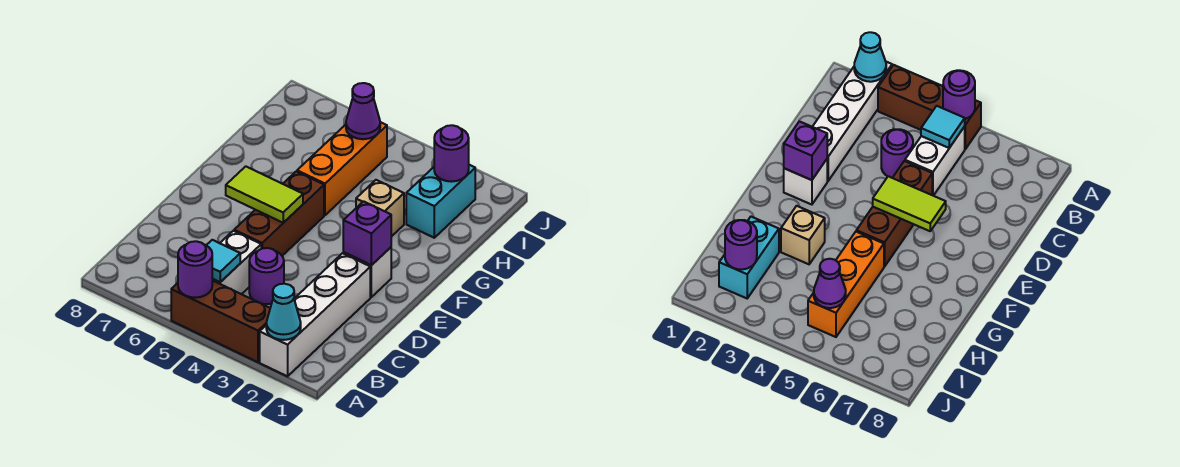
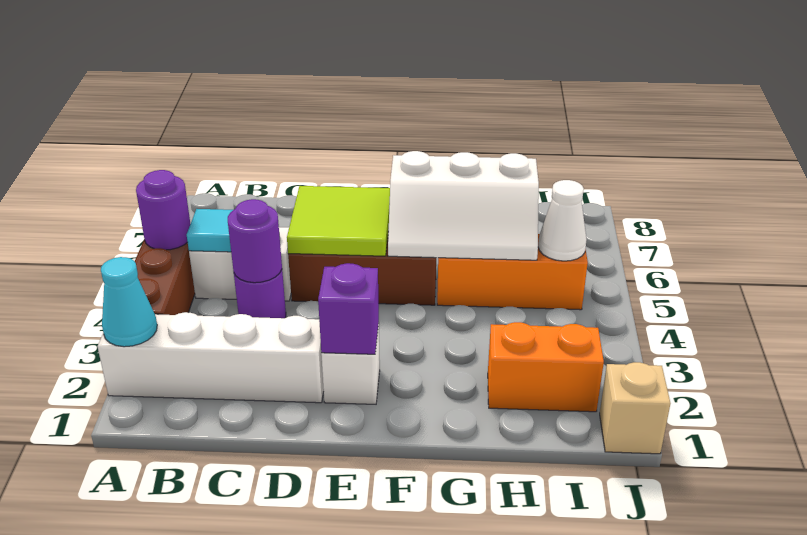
lime tile E5:E6 level 2 -> lime tile D5:E6 level 2
none -> white slope F5:H6 level 2 top 6
tan brick G3 level 1 -> tan brick J1 level 1
cyan brick H2:I2 level 1 -> orange brick H2:I2 level 1
purple round brick I2 level 2 -> purple round brick C4 level 2
purple cone I5 level 2 -> white cone I5 level 2

